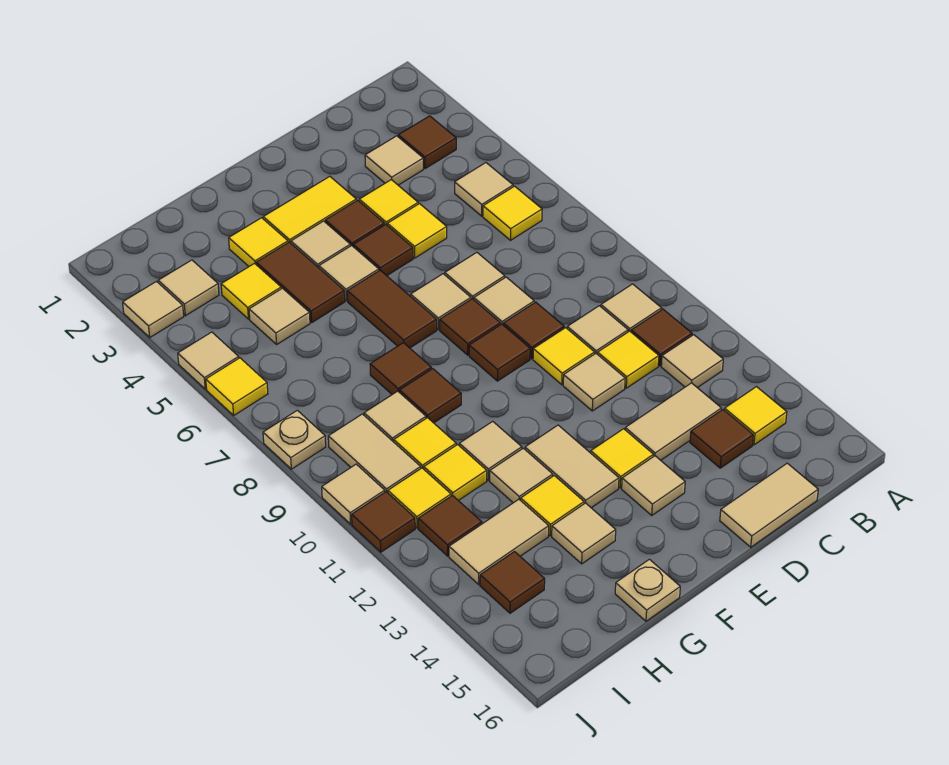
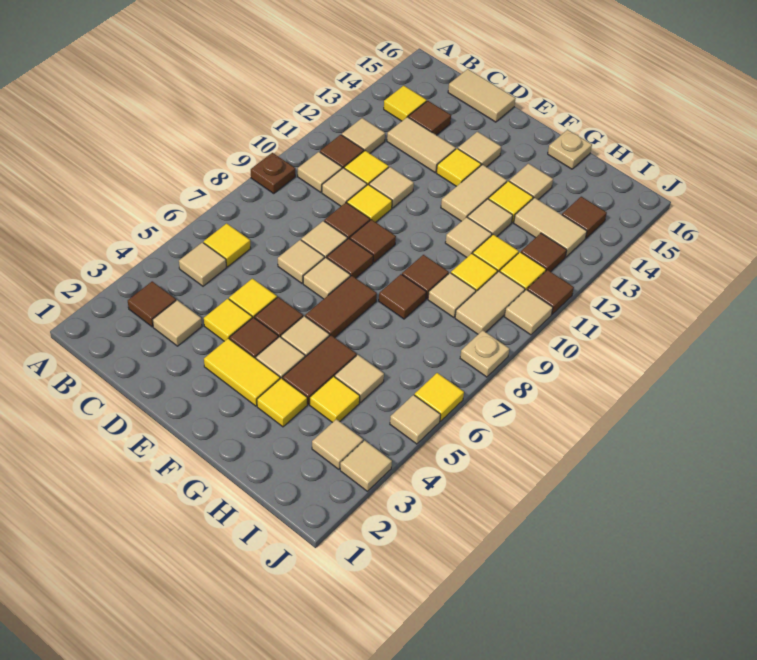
none -> brown plate A9 level 1

